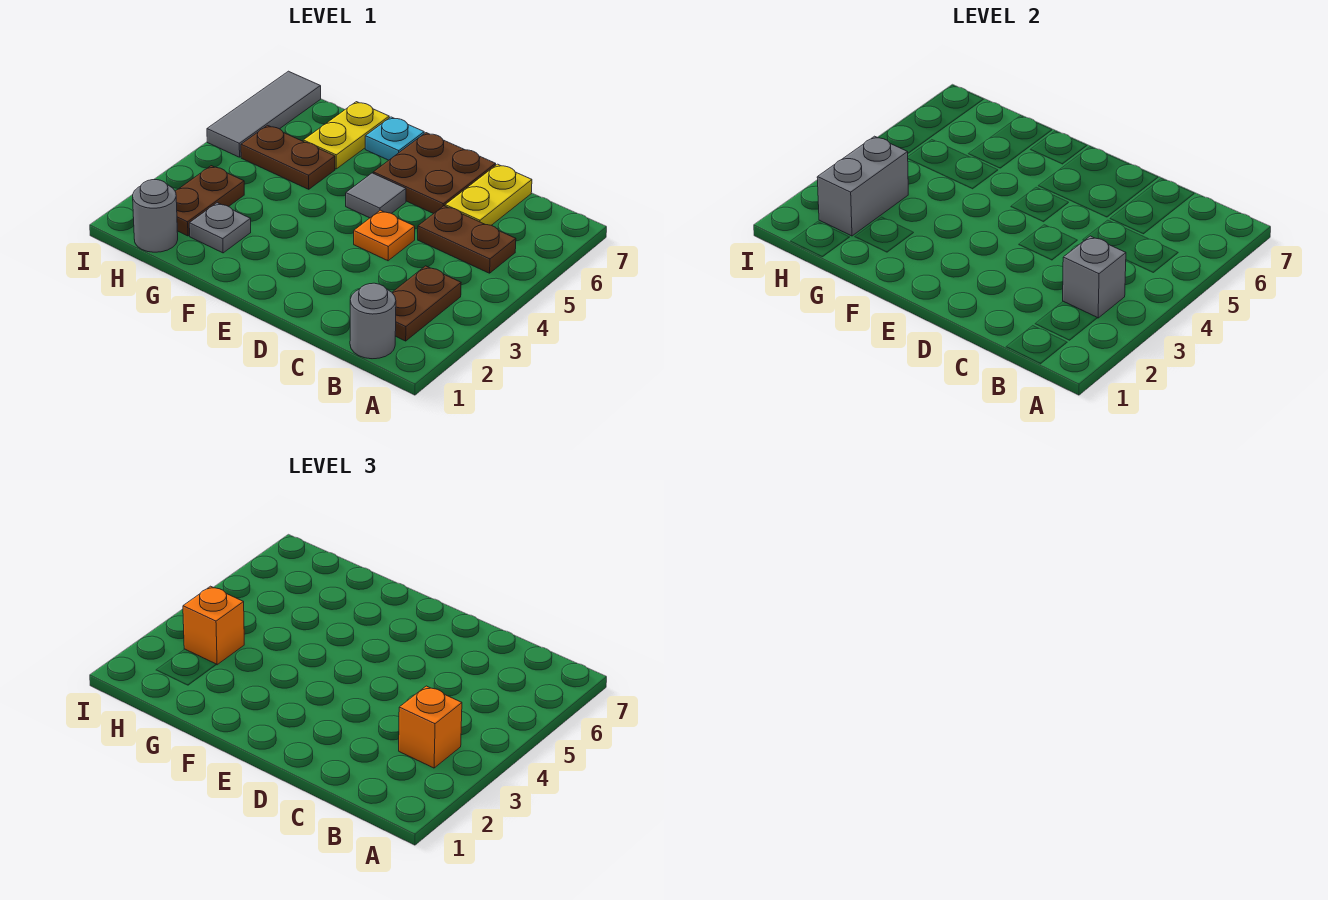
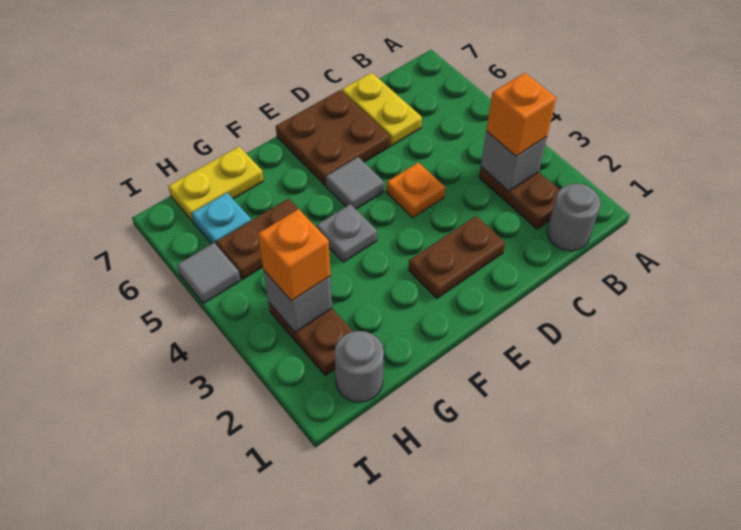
brown plate B5:C5 level 1 -> brown plate D2:E2 level 1
cyan plate F7 level 1 -> cyan plate H6 level 1
grey plate G2 level 1 -> grey plate F4 level 1
yellow plate G6:G7 level 1 -> yellow plate G7:H7 level 1
grey brick H2:H3 level 2 -> grey brick H3 level 2
grey tile I5:I7 level 1 -> grey tile I5 level 1

